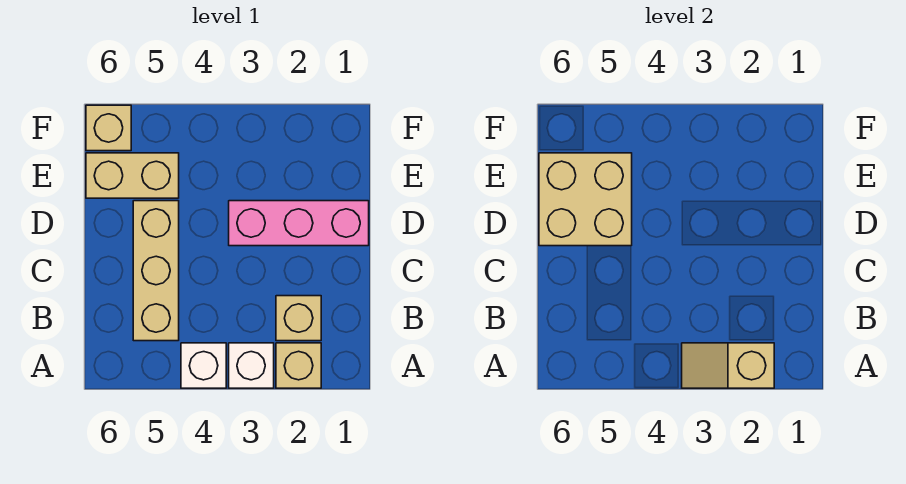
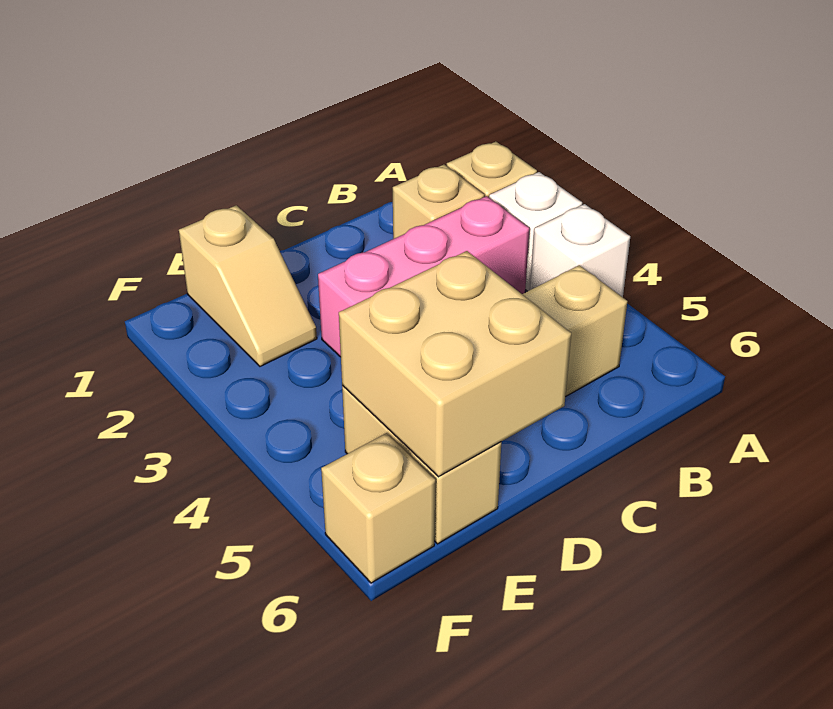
tan slope A2:A3 level 2 top 2 -> tan slope E1:E2 level 1 top 1
pink brick D1:D3 level 1 -> pink brick B3:D3 level 1

